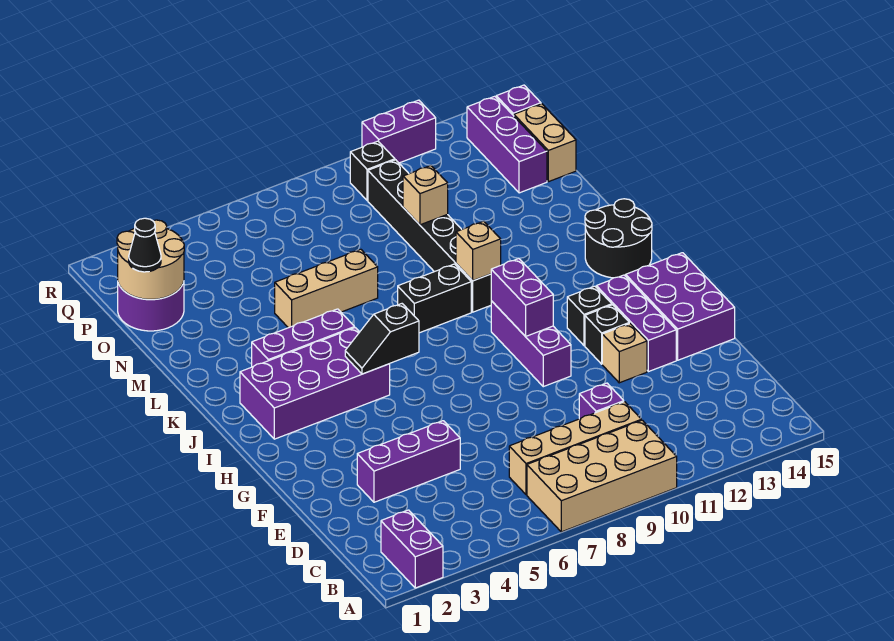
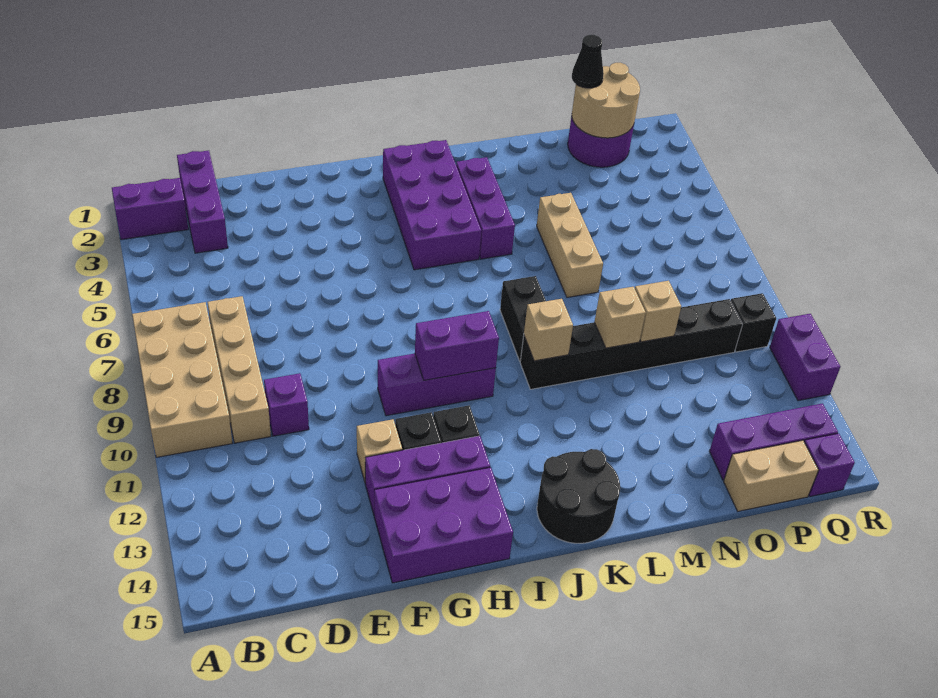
purple brick E3:E5 level 1 -> purple brick C1:C3 level 1
black slope I5:I6 level 2 top 6 -> none
none -> tan brick M10 level 2

